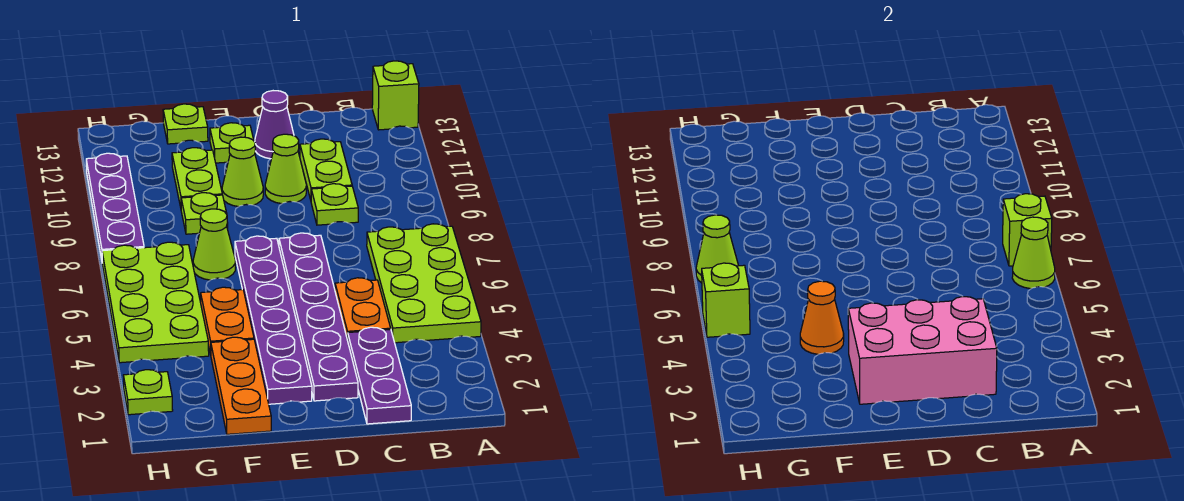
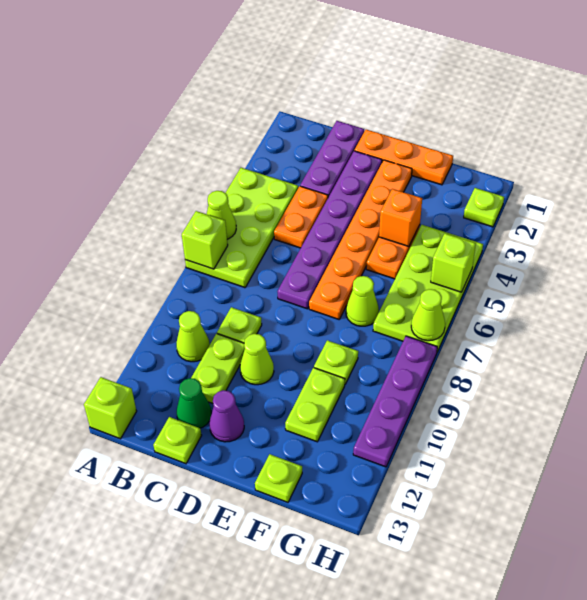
pink brick C2:E3 level 2 -> none
none -> green cone C12 level 1
purple plate E2:E7 level 1 -> orange plate E2:E7 level 1
lime cone E10 level 1 -> lime cone B10 level 1
lime plate E12 level 1 -> lime plate C13 level 1
orange plate F1:F3 level 1 -> orange plate D1:F1 level 1
orange cone F4 level 2 -> orange brick F4 level 2

